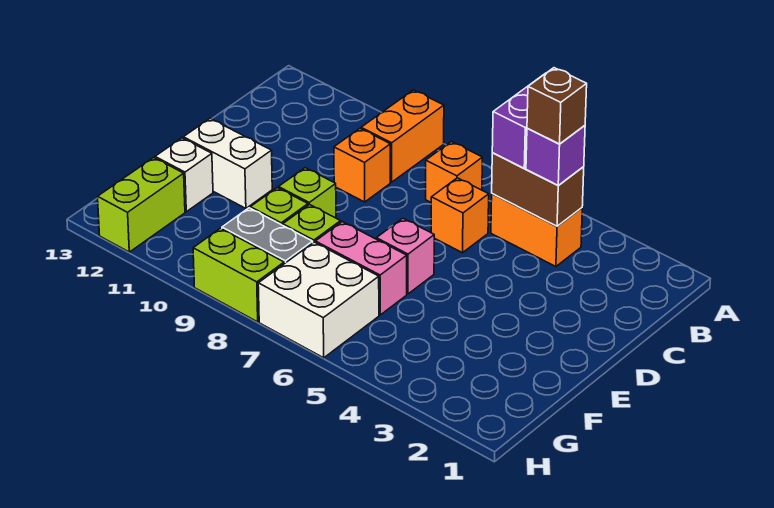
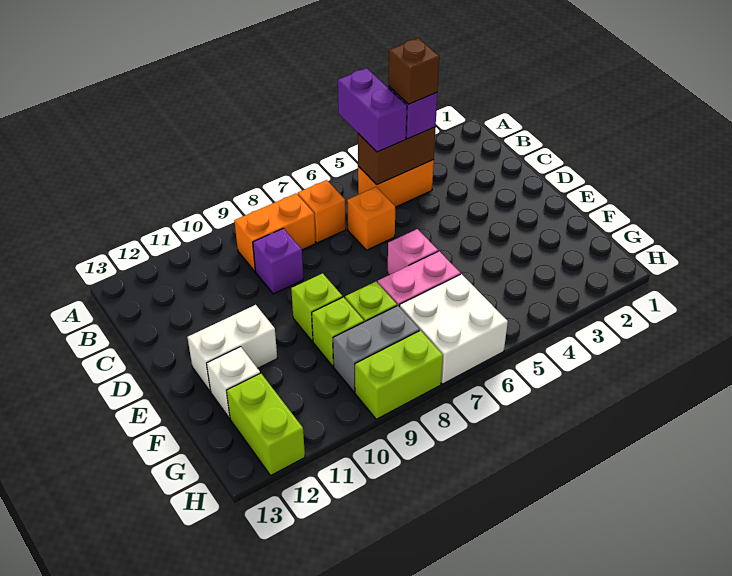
orange brick A9:B9 level 1 -> orange brick B8:B9 level 1
orange brick C9 level 1 -> purple brick C9 level 1

